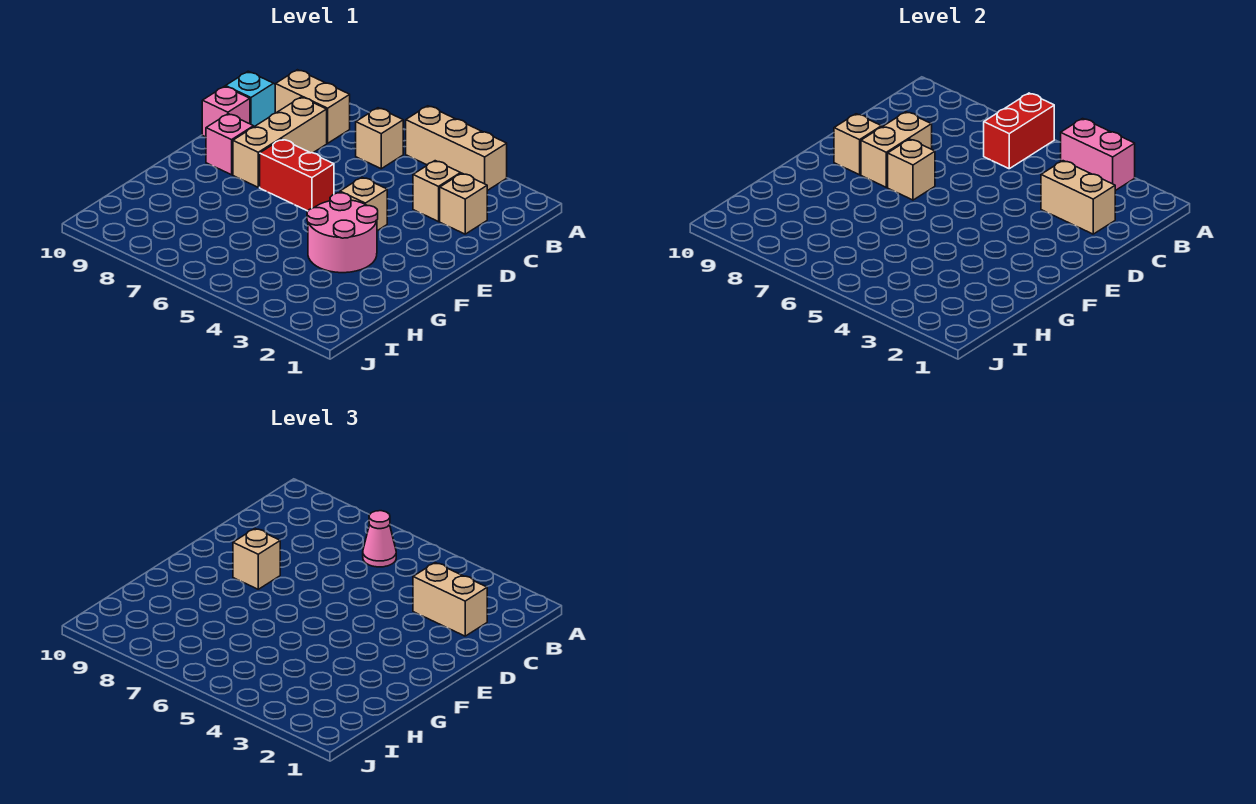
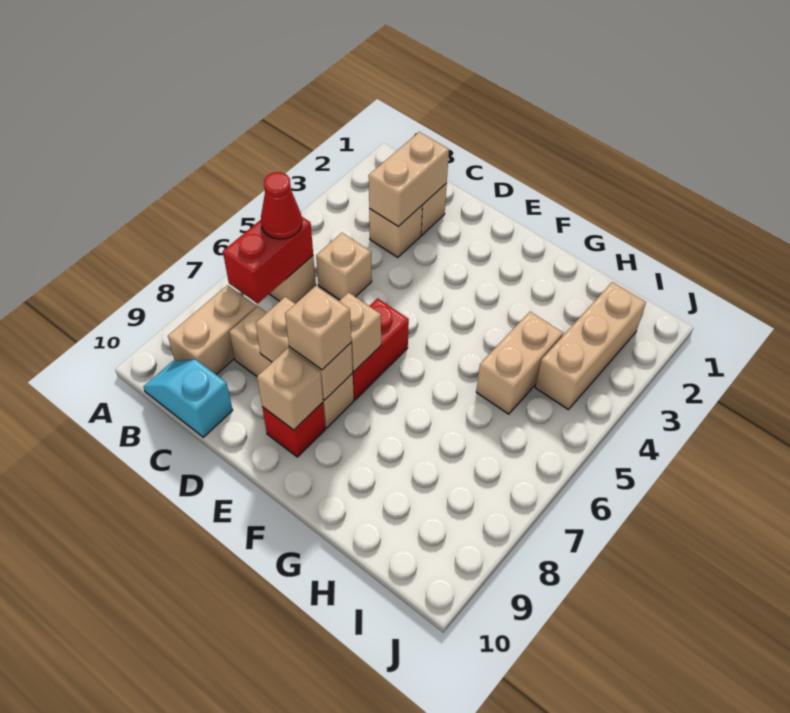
tan brick A3:A5 level 1 -> tan brick I2:I4 level 1
pink brick A3:A4 level 2 -> none
red brick A6:B6 level 2 -> red brick B6:B7 level 2
pink cone B6 level 3 -> red cone B6 level 3
tan brick C2:C3 level 3 -> tan brick H4:H5 level 1
pink brick D10 level 1 -> none
tan brick E4 level 1 -> tan brick C5 level 1
pink brick E9 level 1 -> red brick E9 level 1
pink round brick F3:G4 level 1 -> none

